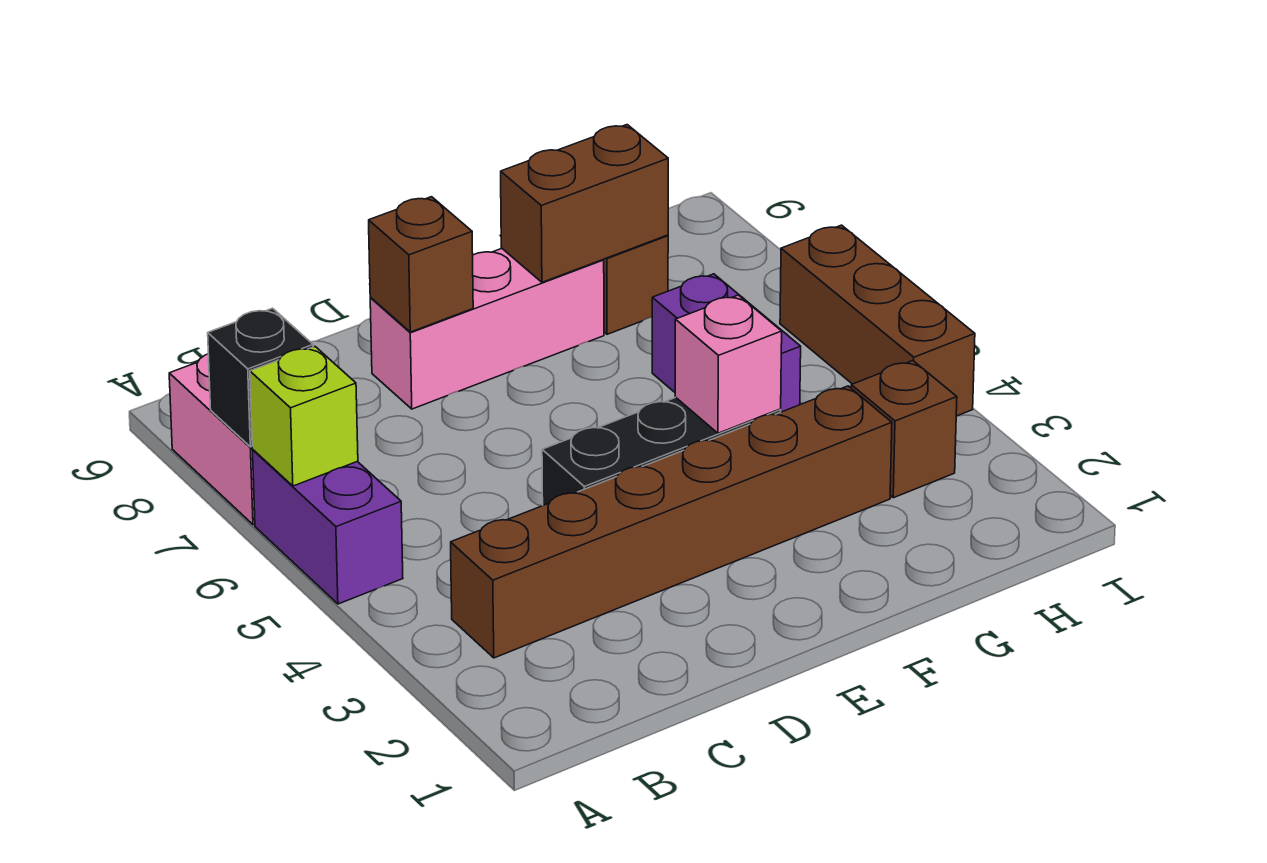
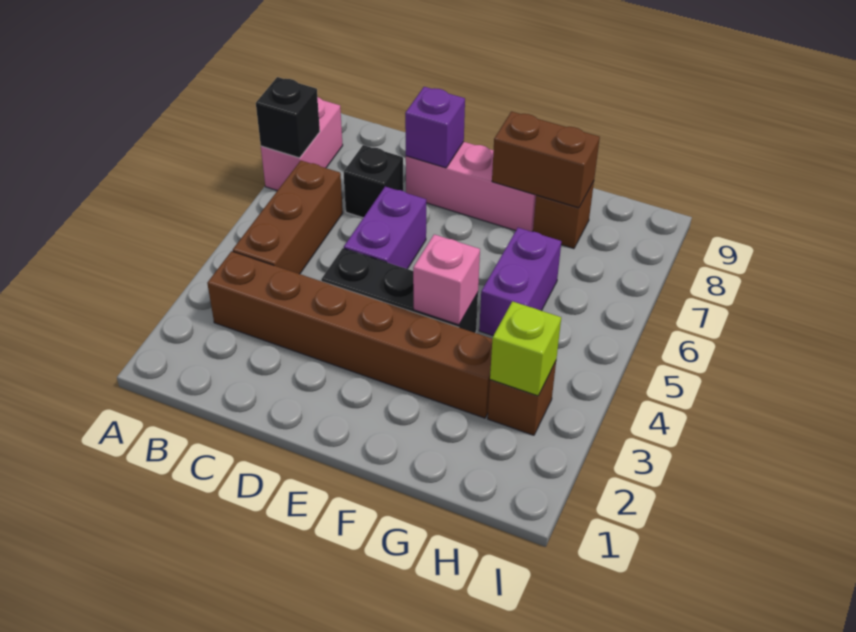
purple brick A5:A6 level 1 -> purple brick D5:D6 level 1
lime brick A6 level 2 -> lime brick H3 level 2
none -> black brick C7 level 1
brown brick D8 level 2 -> purple brick D8 level 2
brown brick I4:I6 level 1 -> brown brick B4:B6 level 1

